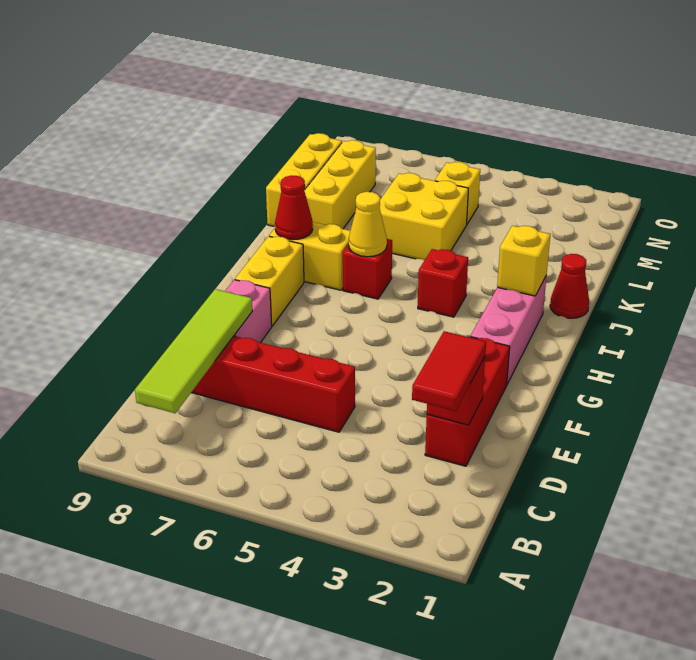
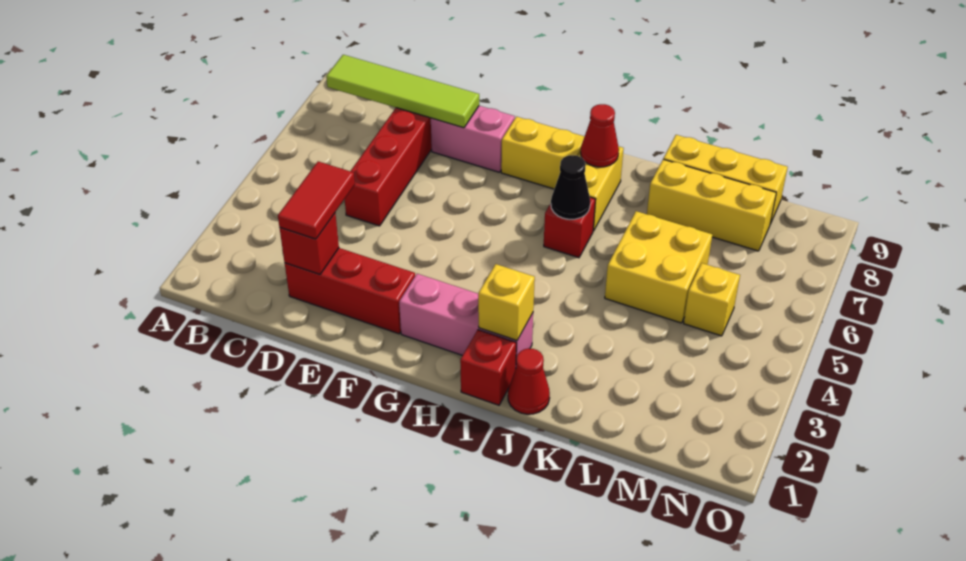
red tile C2:D2 level 3 -> red tile D2:D3 level 3
red brick I4 level 1 -> red brick I1 level 1
yellow cone I6 level 2 -> black cone I6 level 2

